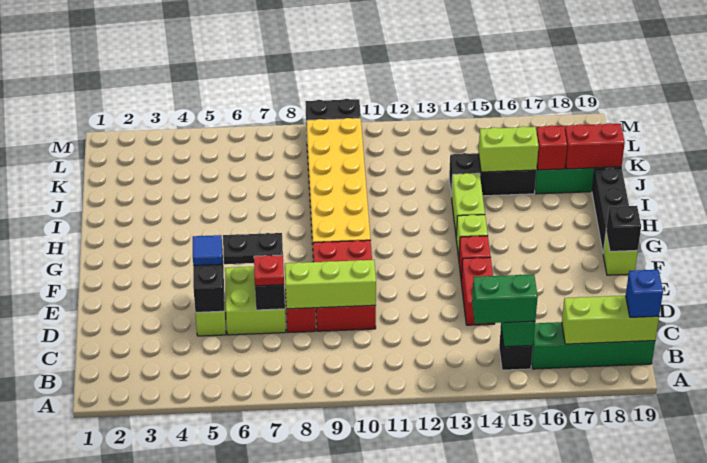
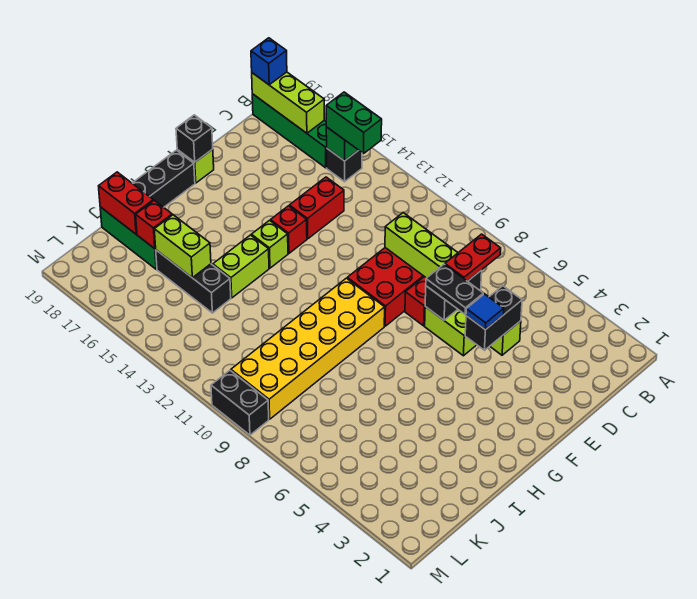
red plate D7 level 3 -> red plate C7:D7 level 3

